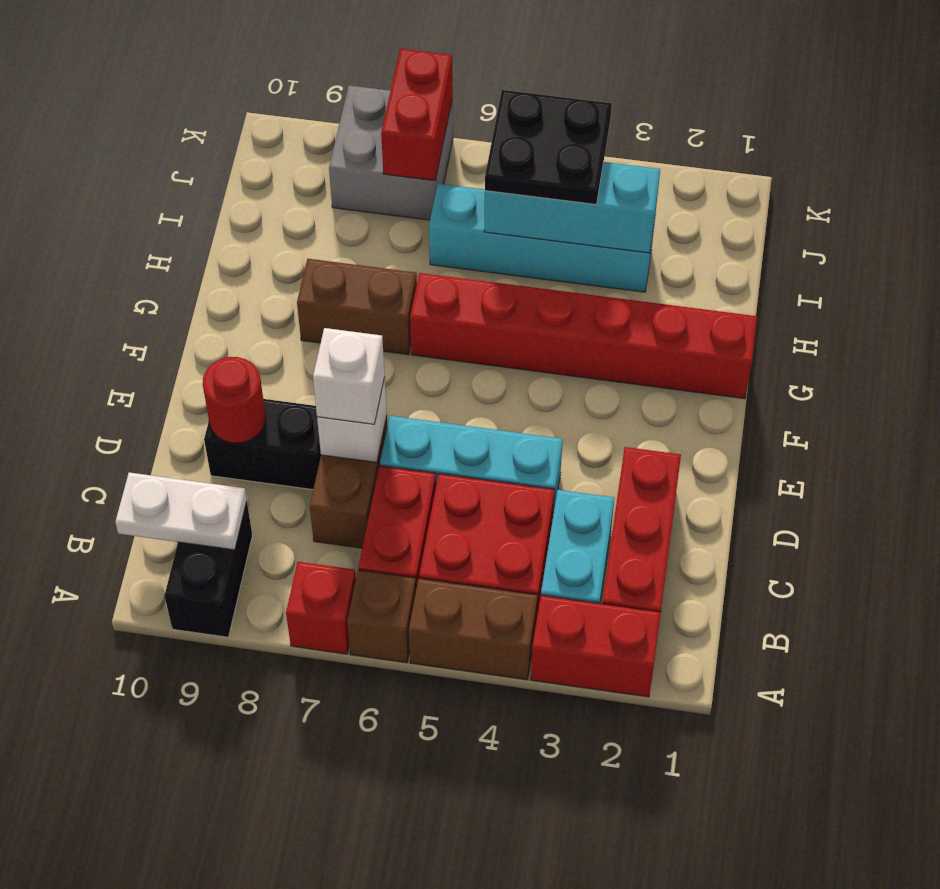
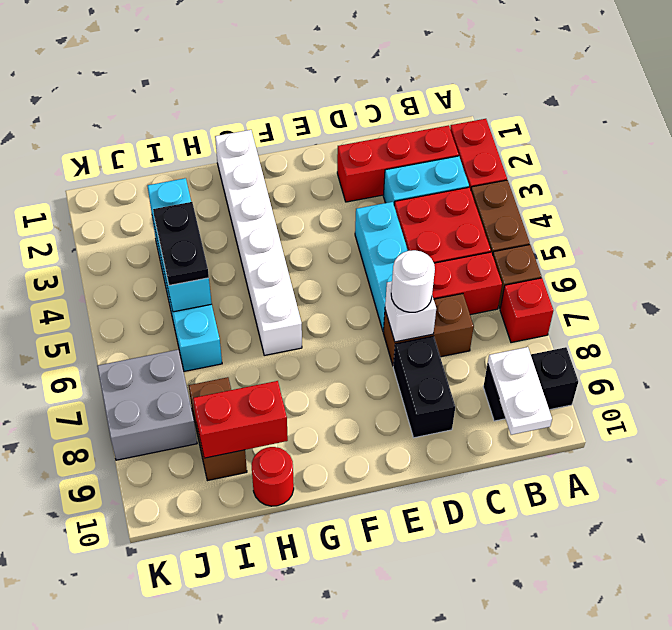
white brick D7 level 3 -> white round brick D7 level 3
red round brick D9 level 2 -> red round brick H10 level 1
red brick G1:G6 level 1 -> white brick G1:G6 level 1
brown brick G7:G8 level 1 -> brown brick I8:I9 level 1
black plate I4:J5 level 3 -> black plate I4:I5 level 3
red brick J7:K7 level 2 -> red brick H9:I9 level 2

